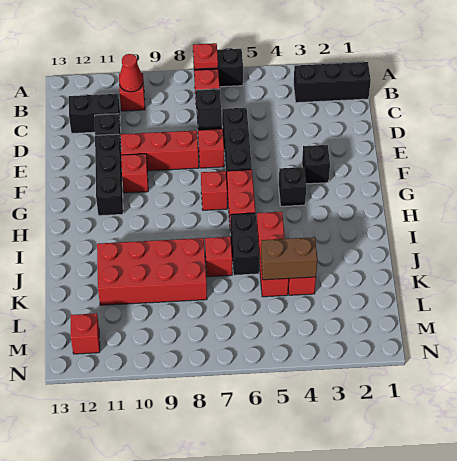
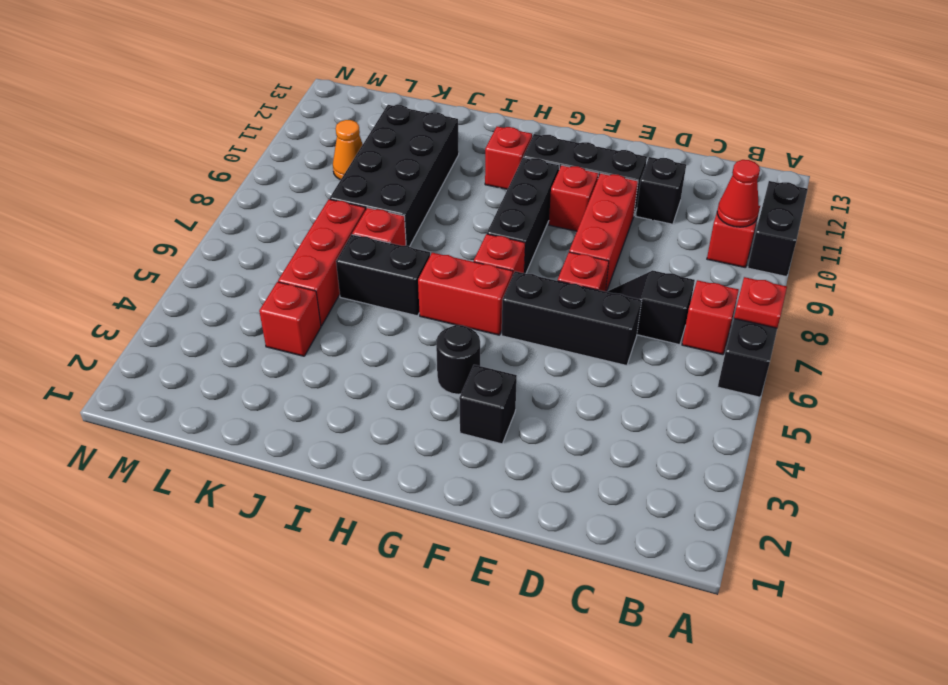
black brick B1:B3 level 1 -> black brick G8:G10 level 1
black brick C11:C12 level 1 -> black brick A10:A11 level 1
black brick G4 level 1 -> black round brick G4 level 1
red brick I5:K5 level 1 -> red brick K5:K7 level 1
red brick J8:K11 level 1 -> black brick J8:K11 level 1
brown brick K4:K5 level 2 -> none
none -> orange cone L10 level 1
red brick M12 level 1 -> red brick H11 level 1

